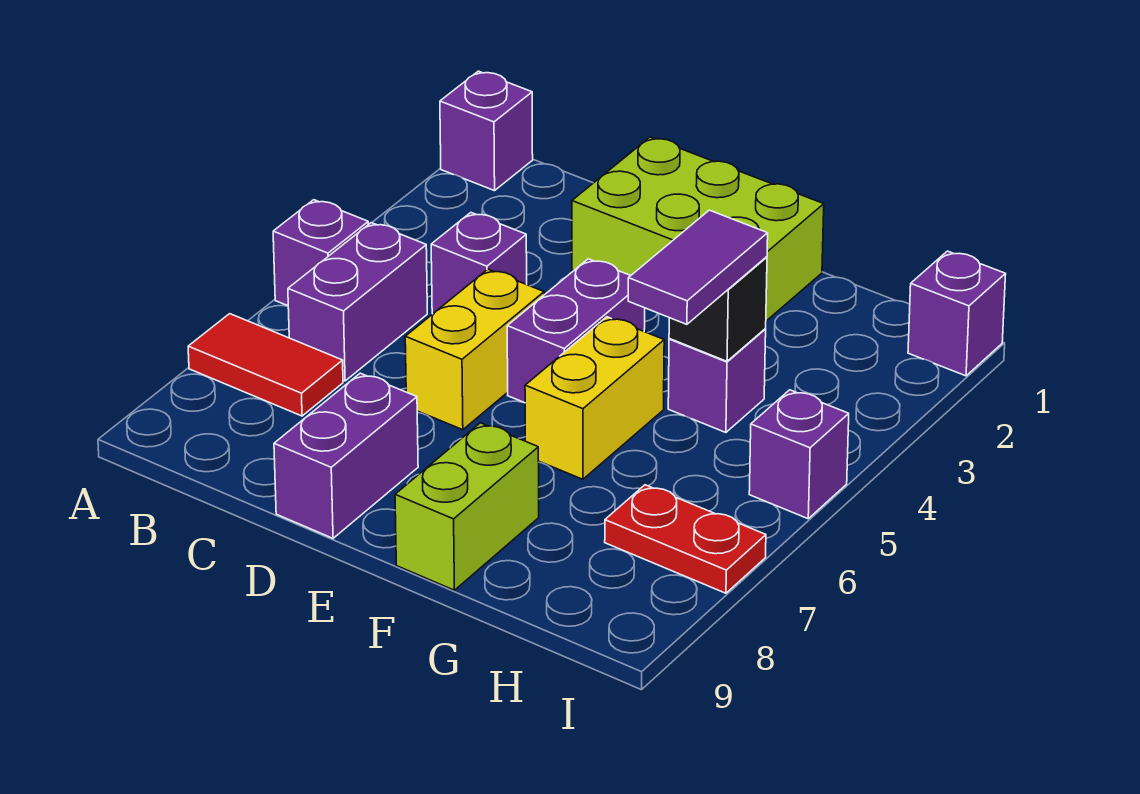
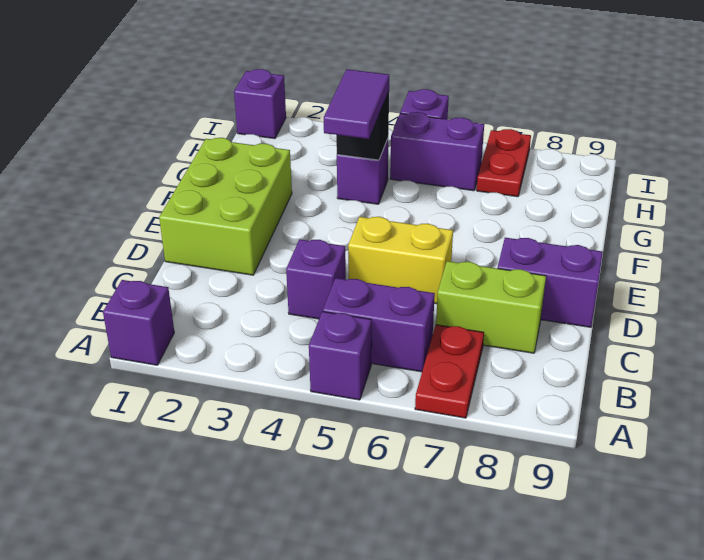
red tile A7:B7 level 1 -> red plate A7:B7 level 1
purple brick E4:E5 level 1 -> purple brick H5:H6 level 1
yellow brick F5:F6 level 1 -> none
lime brick F8:F9 level 1 -> lime brick C7:C8 level 1
purple tile G4:G5 level 3 -> purple tile F4:G4 level 3

